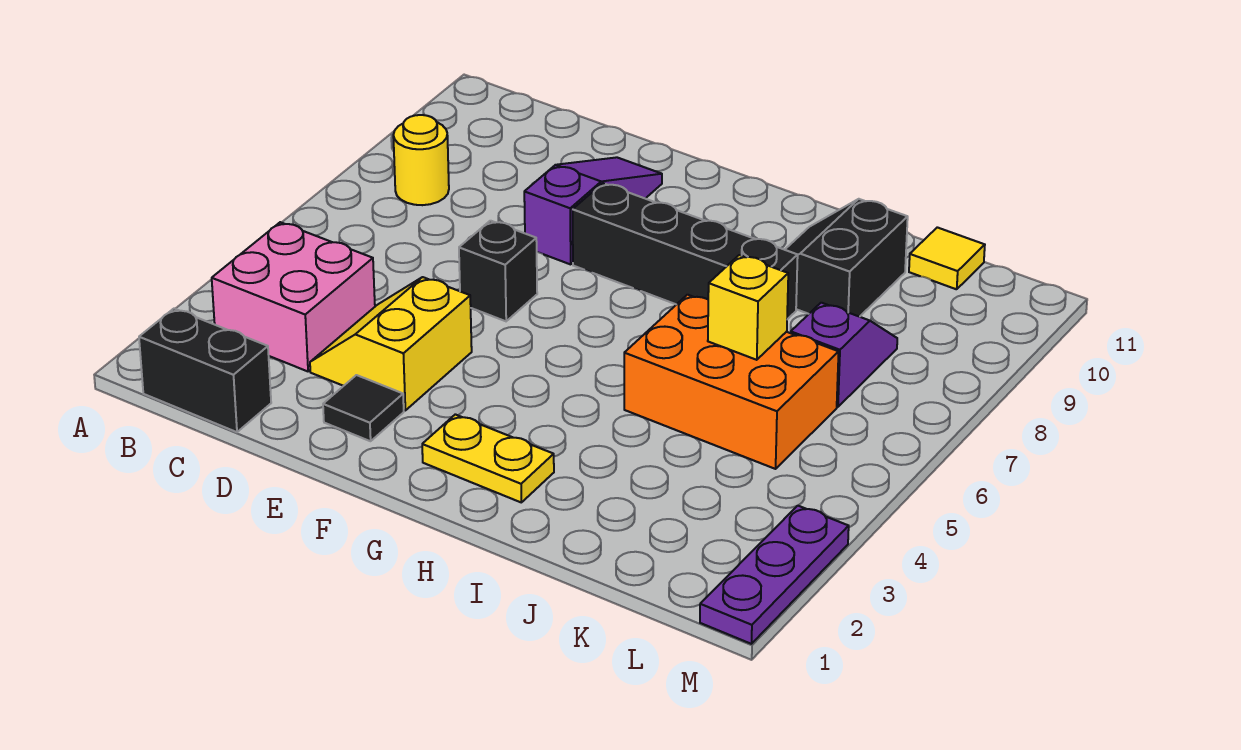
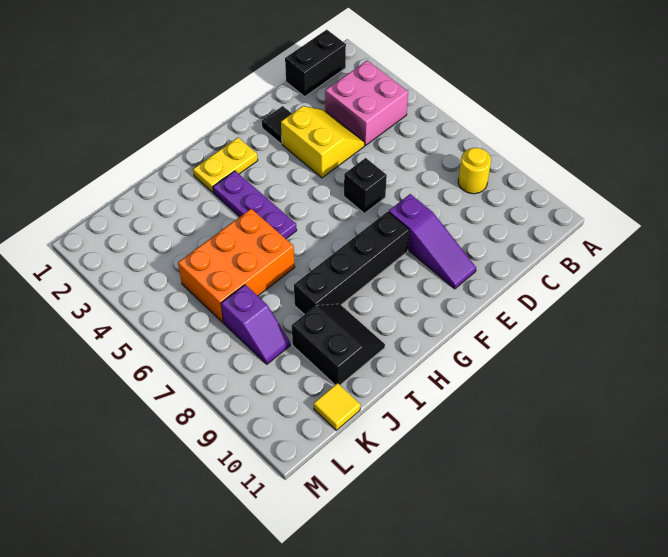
yellow brick J6 level 2 -> none
purple plate M1:M3 level 1 -> purple plate H3:H5 level 1

